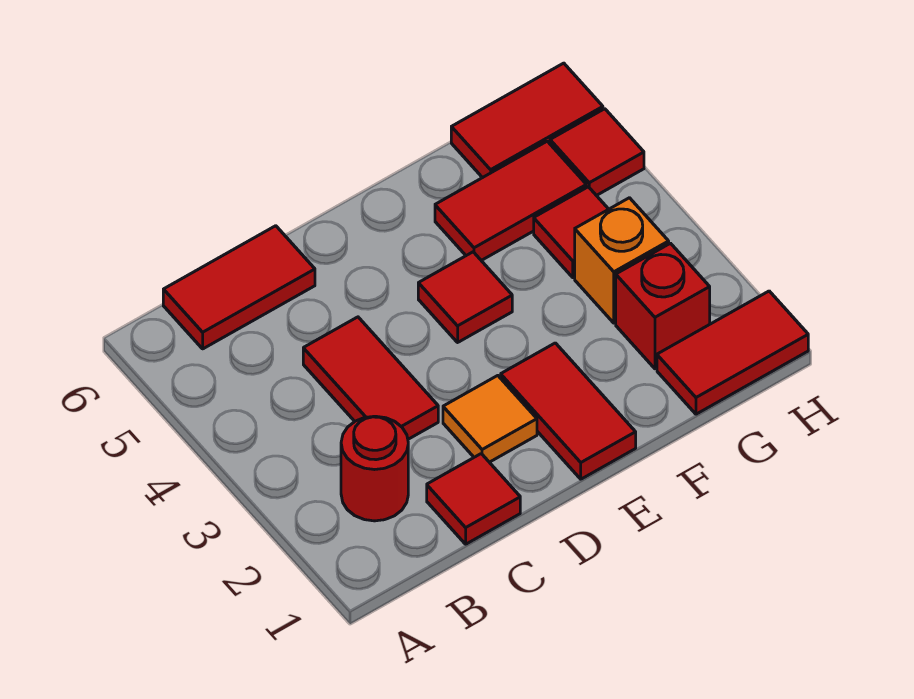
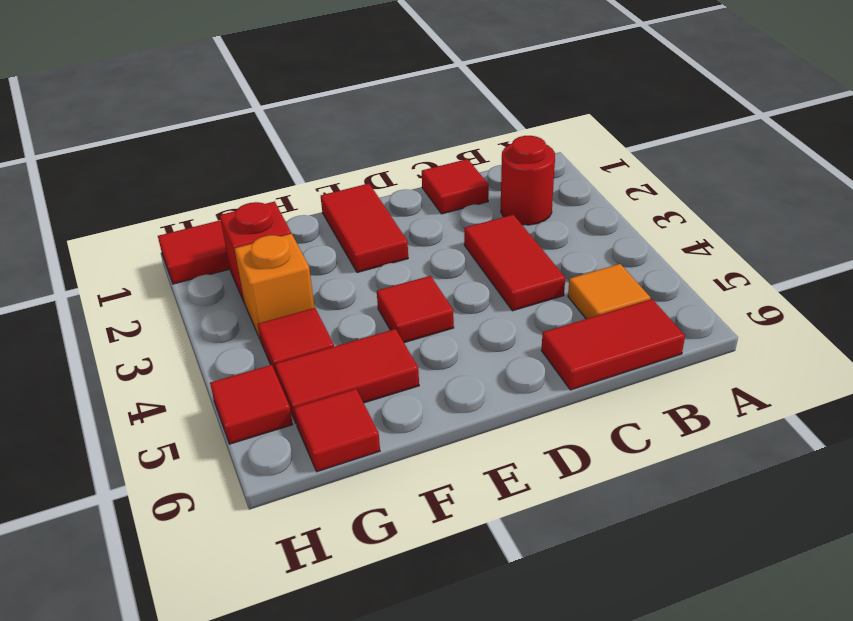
orange tile D2 level 1 -> orange tile B5 level 1
red tile G6:H6 level 1 -> red tile G6 level 1

